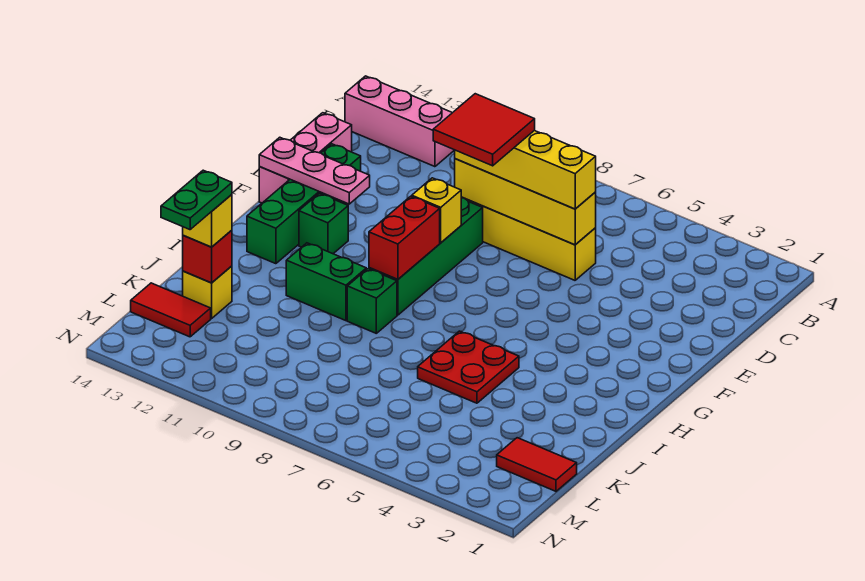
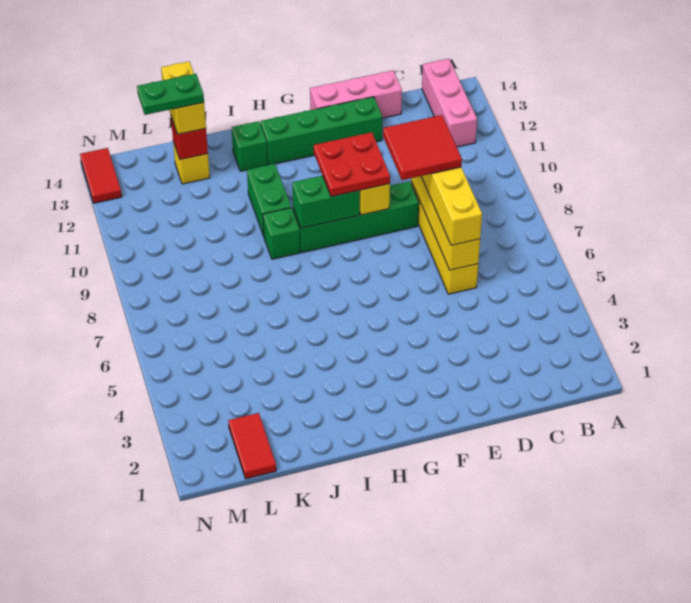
pink plate F12:F14 level 2 -> none
red brick G9:H9 level 2 -> green brick G9:H9 level 2
green brick G12 level 1 -> green brick I13 level 1
red plate I5:J6 level 1 -> red plate F9:G10 level 3
yellow brick K13 level 3 -> yellow brick K13:K14 level 3
red tile L13:L14 level 1 -> red tile N13:N14 level 1

